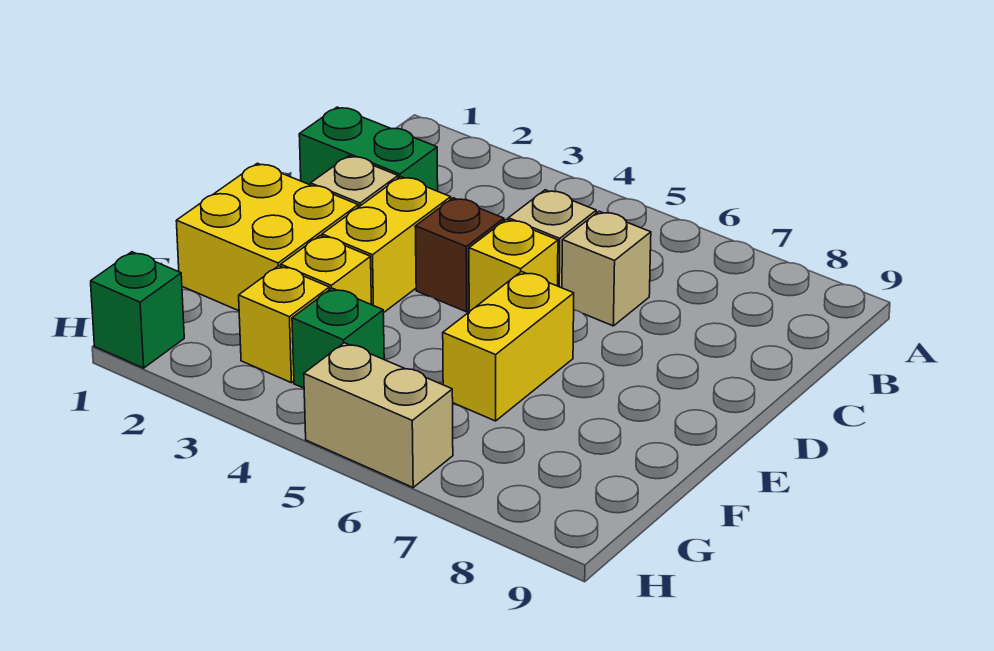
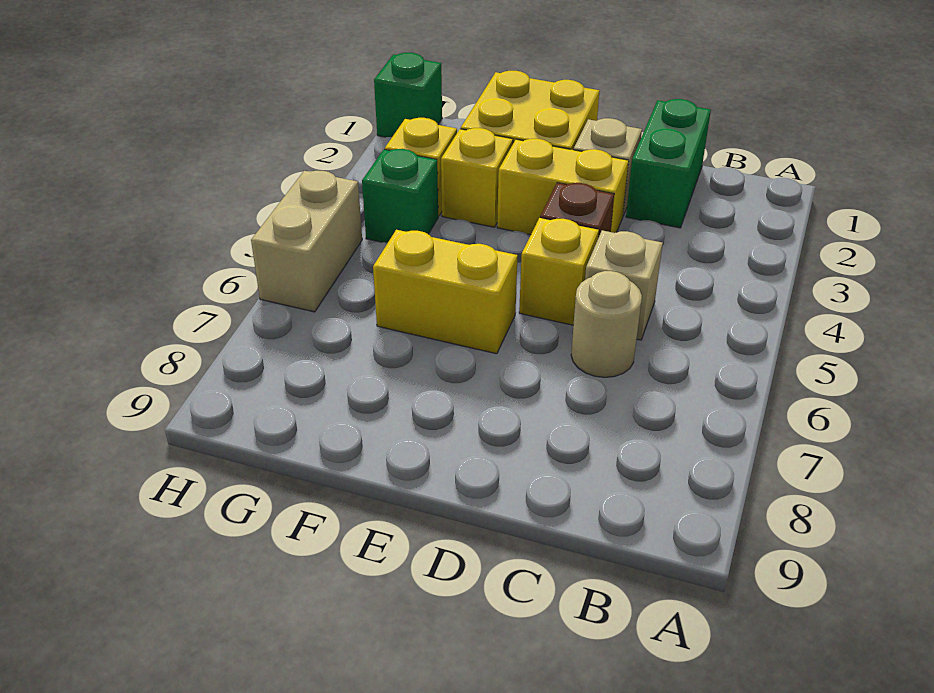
tan brick C6 level 1 -> tan round brick C6 level 1

